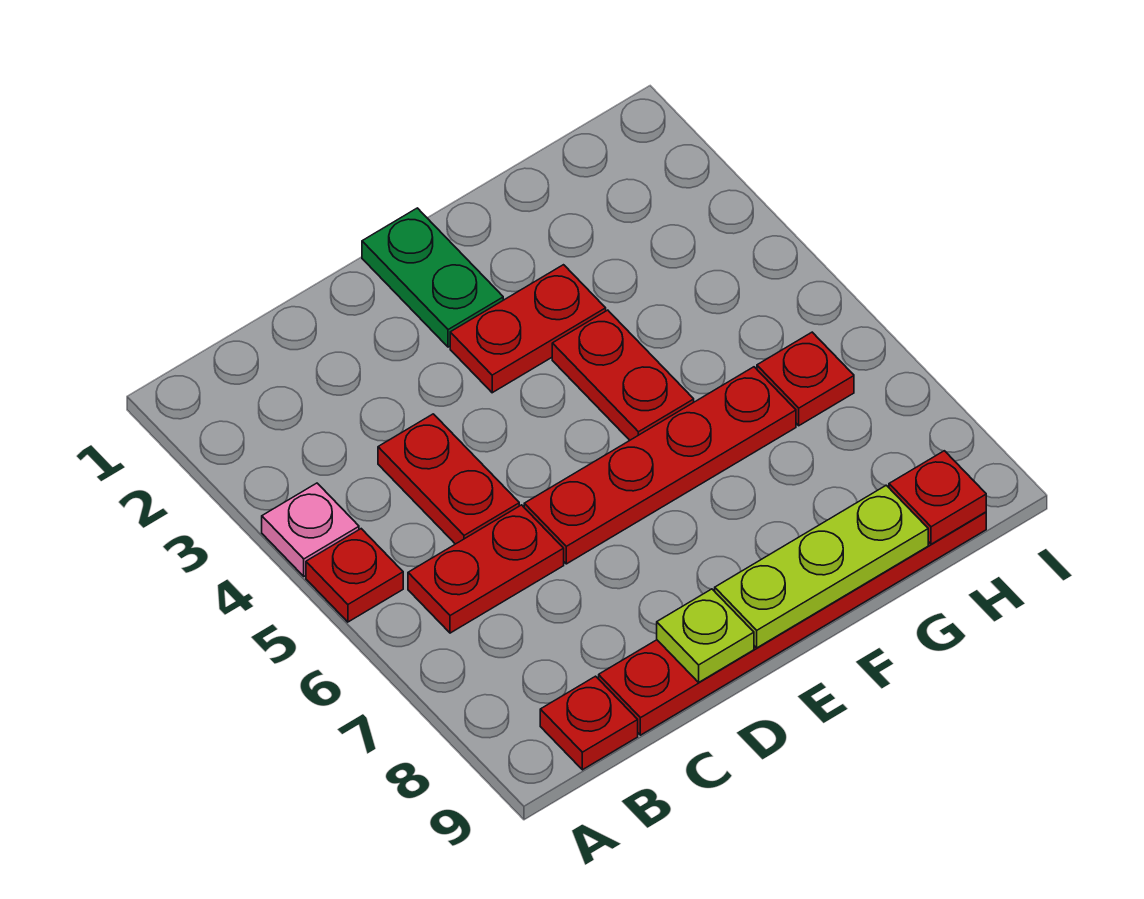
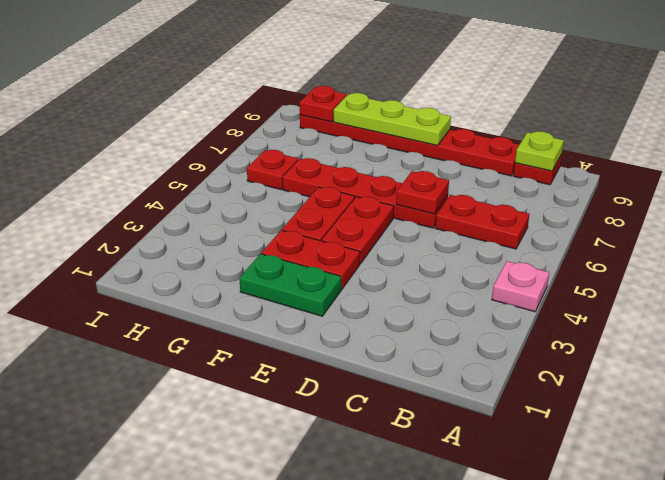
red plate A5 level 1 -> red plate D6 level 2
red plate C4:C5 level 1 -> red plate E4:E5 level 1
lime plate D9 level 2 -> lime plate B9 level 2
green plate E1:E2 level 1 -> green plate E2:F2 level 1

